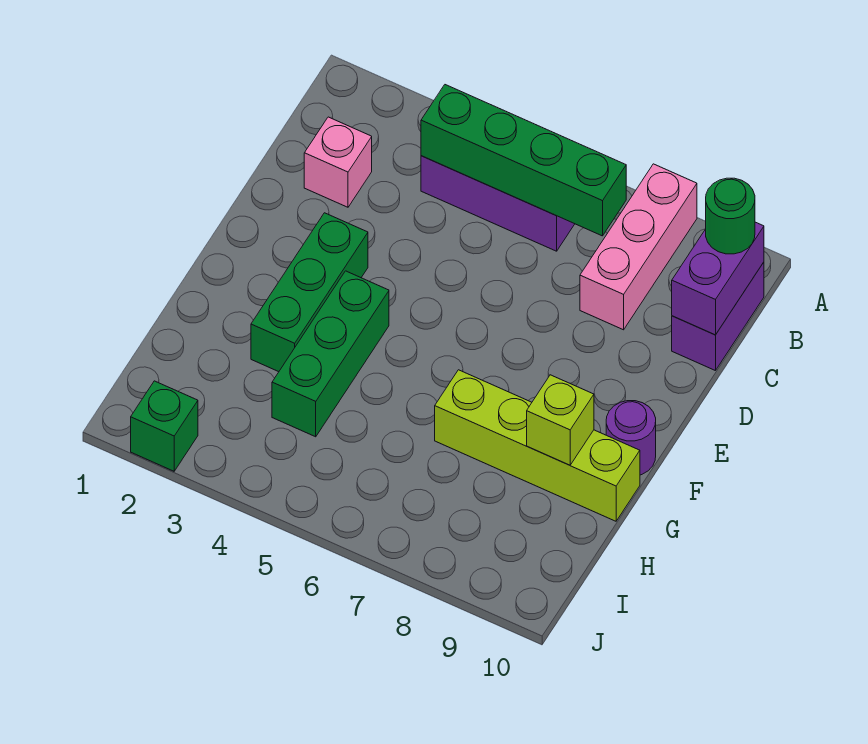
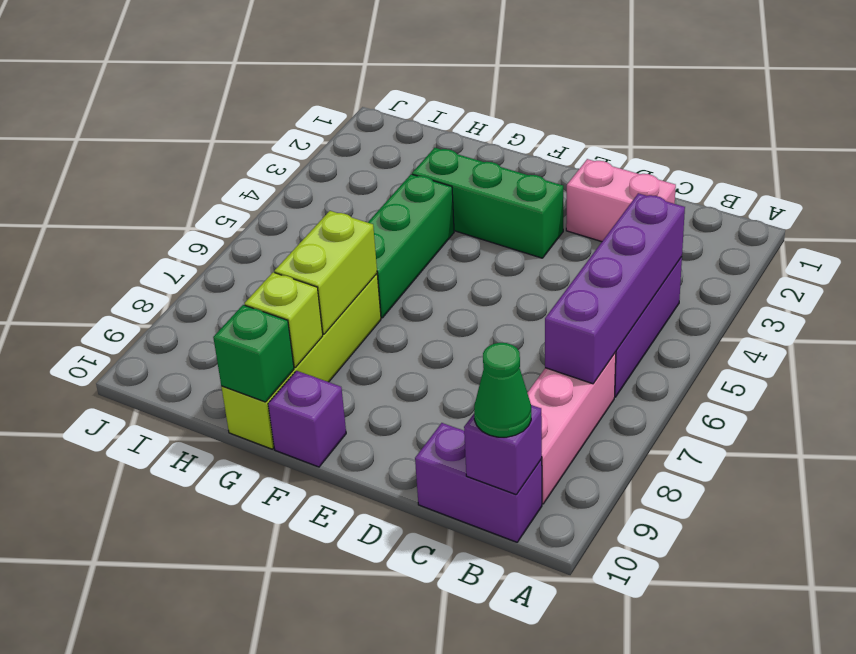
pink brick A8:C8 level 1 -> pink brick B7:B9 level 1
green brick B4:B7 level 2 -> purple brick B4:B7 level 2
purple brick B10:C10 level 2 -> purple brick B10 level 2
green round brick B10 level 3 -> green cone B10 level 3
pink brick C2 level 1 -> pink brick C2:D2 level 1
green brick F4:H4 level 1 -> green brick G4:G6 level 1
purple round brick F10 level 1 -> purple brick F10 level 1
none -> lime brick G7:G8 level 2
green brick J2 level 1 -> green brick G10 level 2

